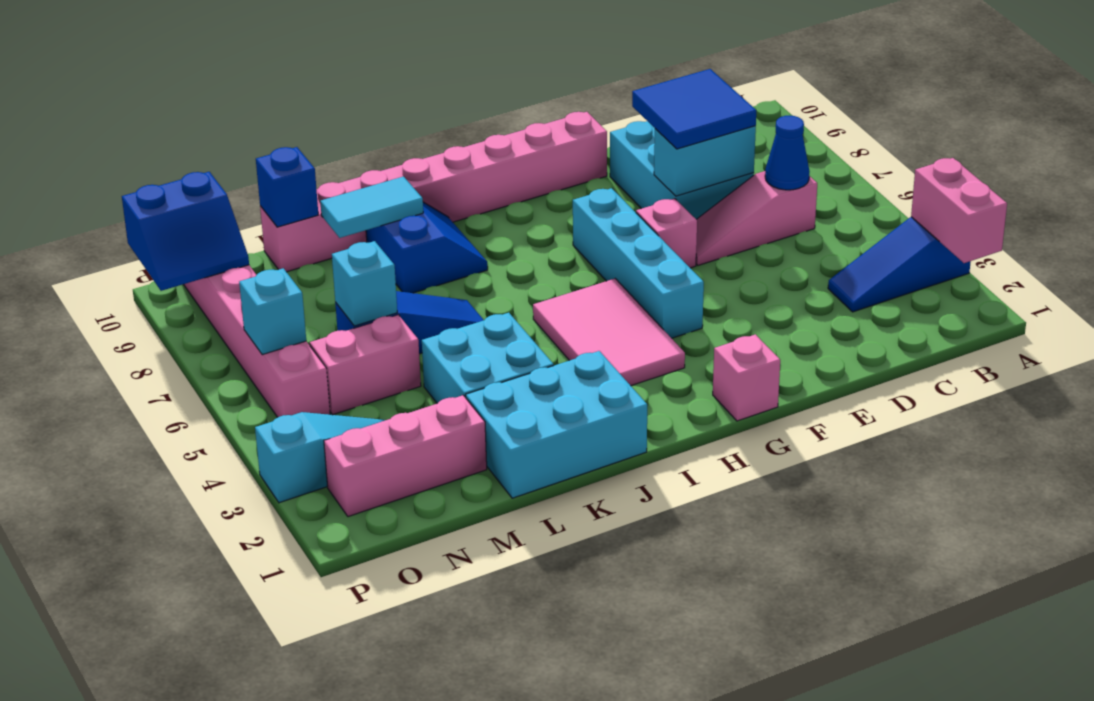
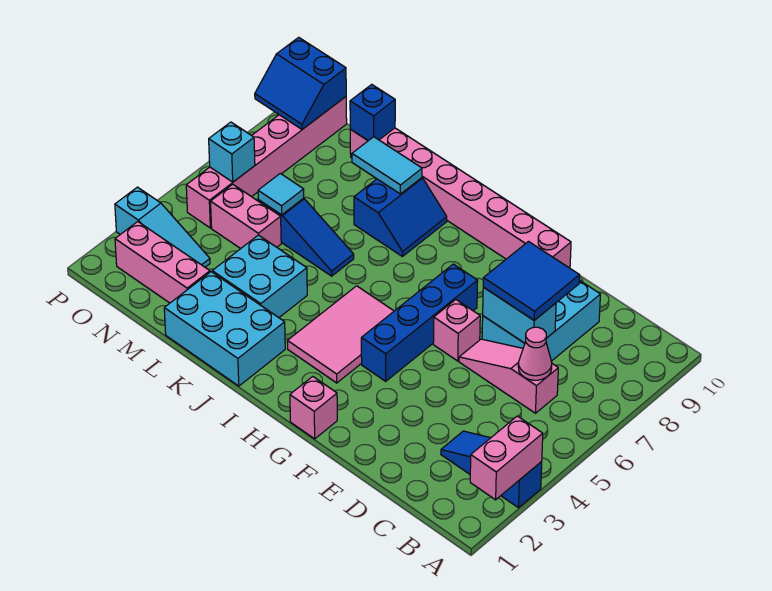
blue cone C6 level 2 -> pink cone C6 level 2
cyan brick G4:G7 level 1 -> blue brick G4:G7 level 1
cyan brick M6 level 2 -> cyan tile M6 level 2

